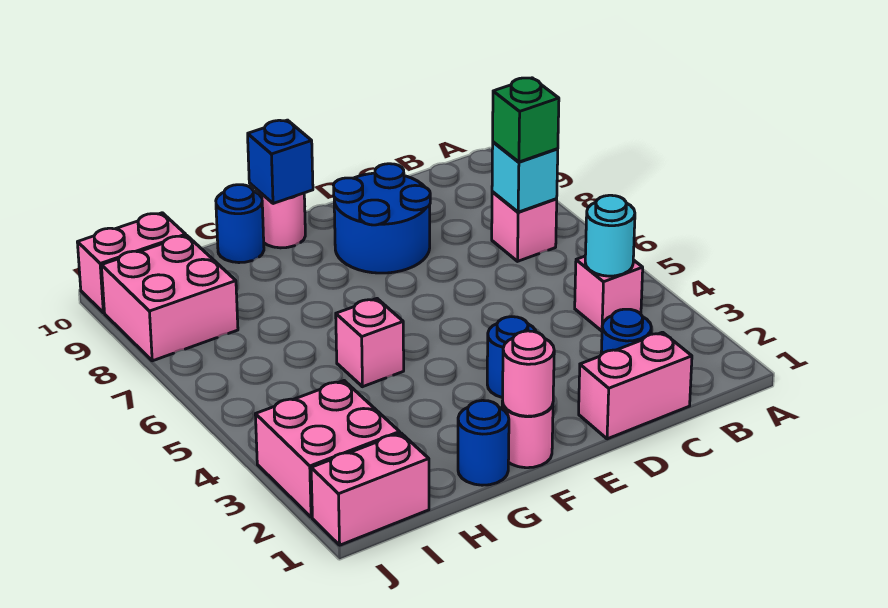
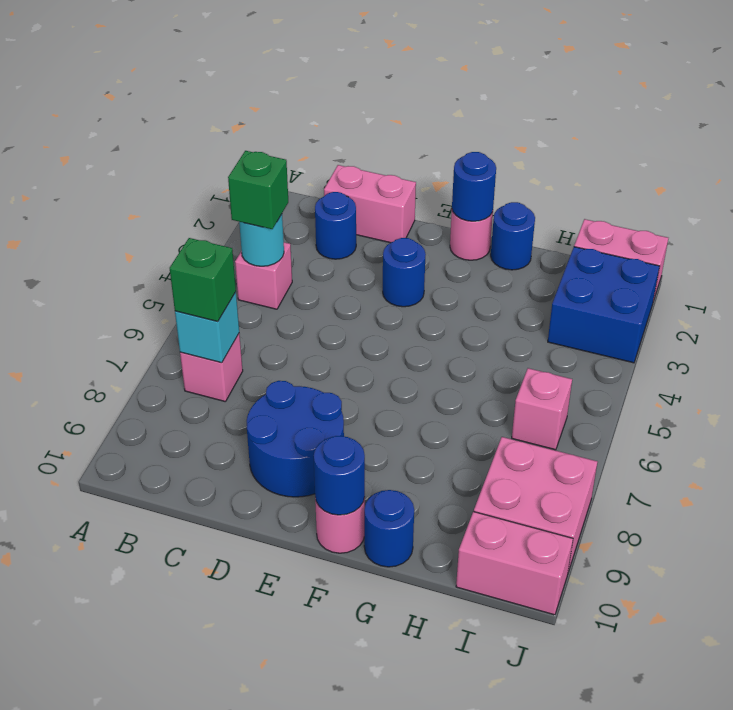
none -> green brick B4 level 3
pink round brick F1 level 2 -> blue round brick F1 level 2
blue brick F10 level 2 -> blue round brick F10 level 2
pink brick G5 level 1 -> pink brick I6 level 1
pink brick I2:J3 level 1 -> blue brick I2:J3 level 1

